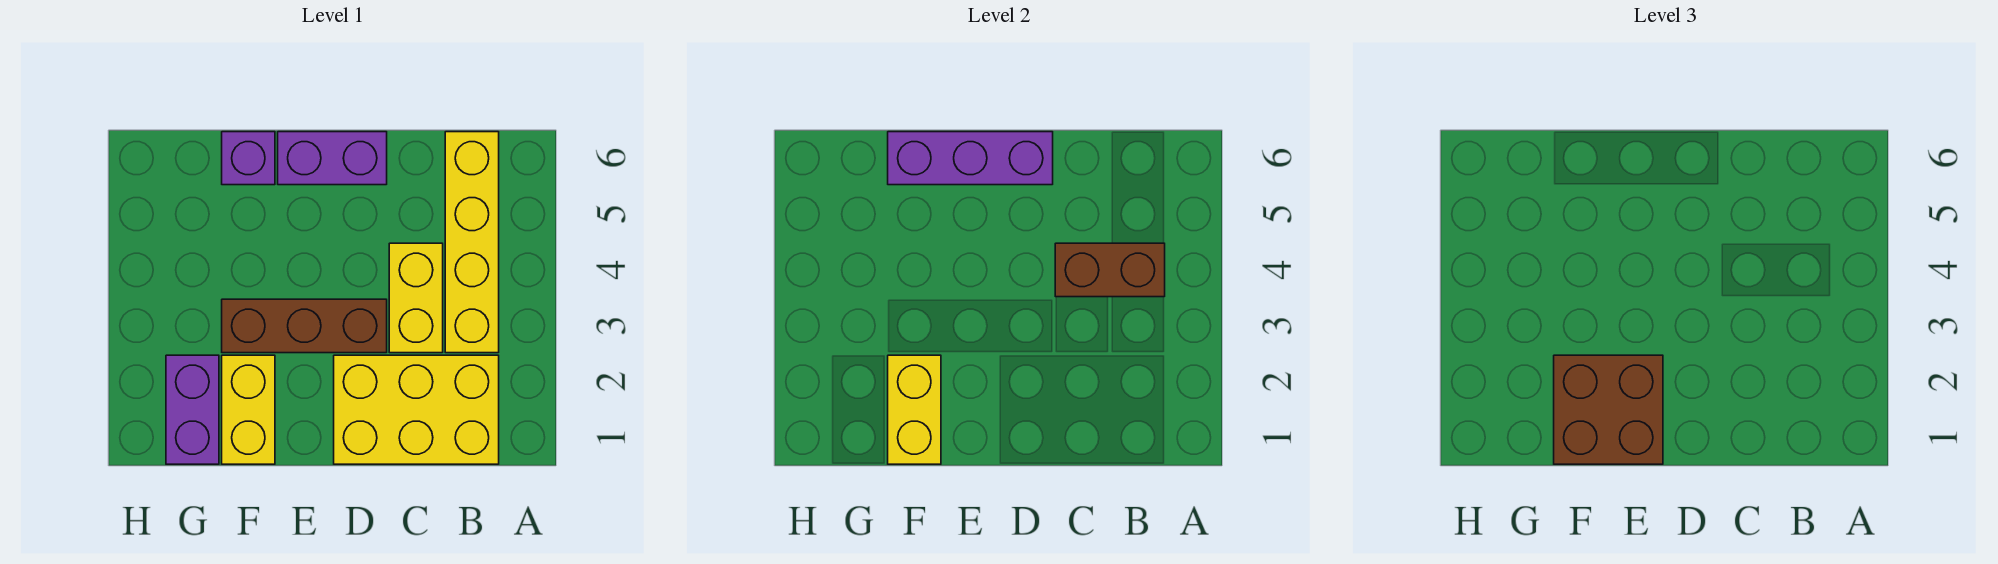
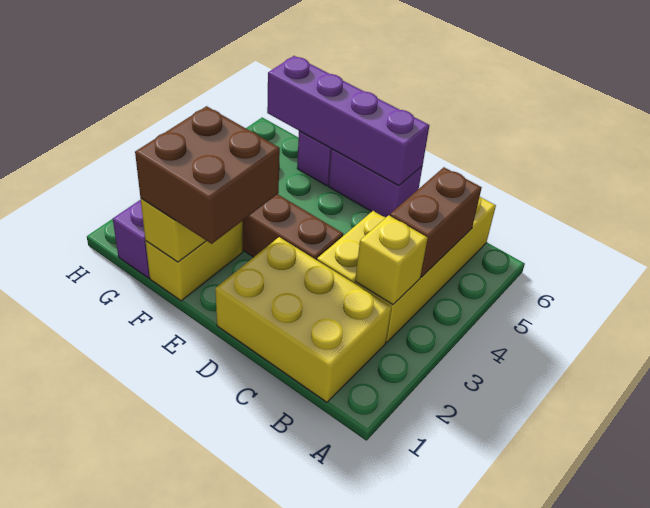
none -> yellow brick B3 level 2
brown brick B4:C4 level 2 -> brown brick B4:B5 level 2
purple brick D6:F6 level 2 -> purple brick D6:G6 level 2

